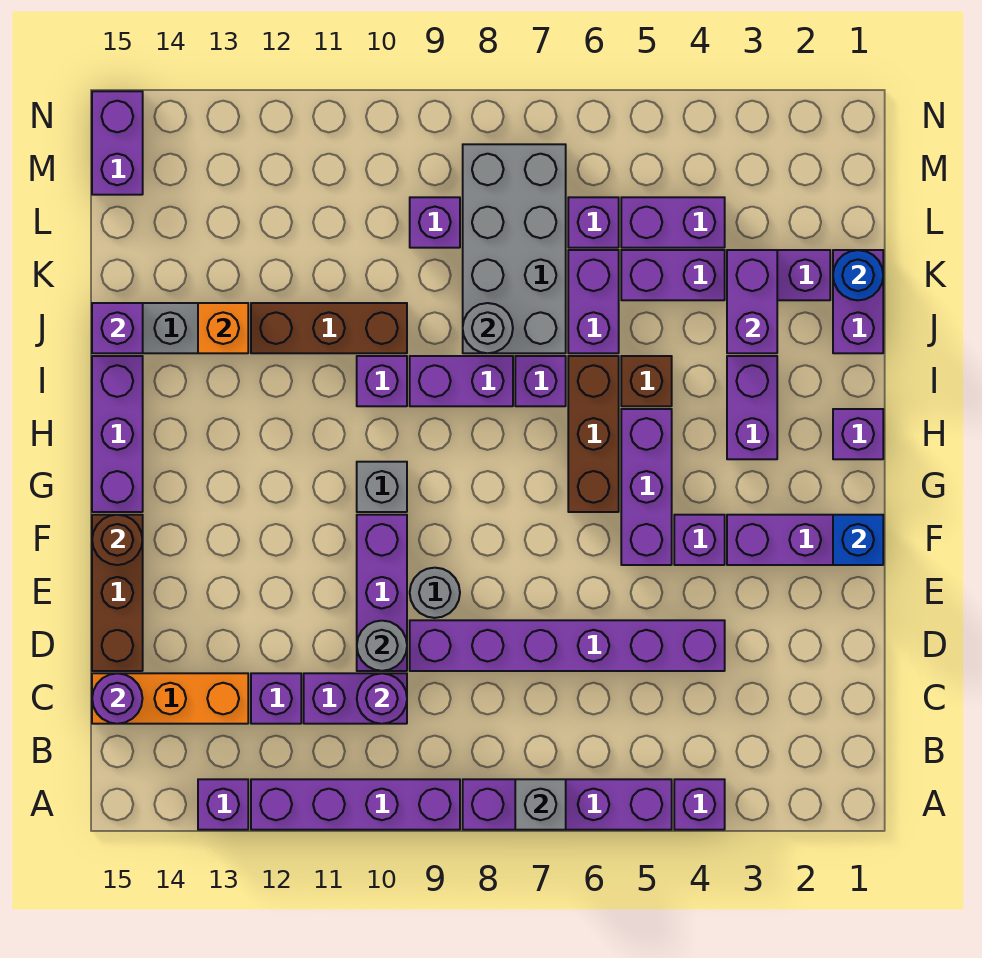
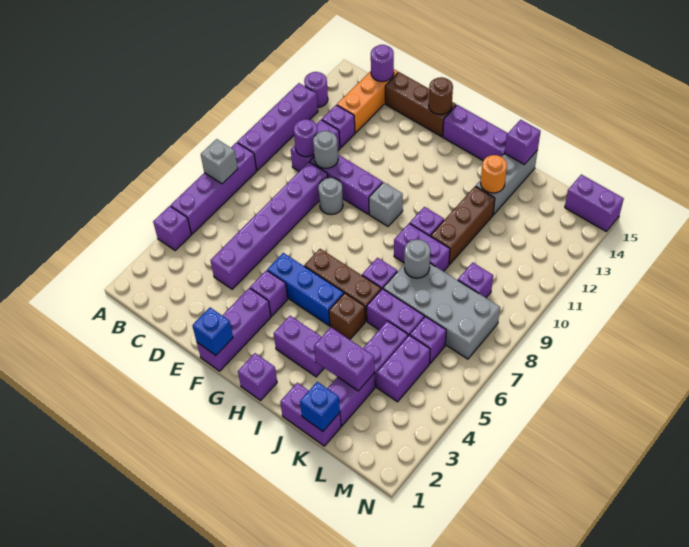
purple brick A13 level 1 -> purple round brick A13 level 1
purple brick F5:H5 level 1 -> blue brick F5:H5 level 1
purple brick I8:I9 level 1 -> purple brick I9:J9 level 1
orange brick J13 level 2 -> orange round brick J13 level 2
blue round brick K1 level 2 -> blue brick K1 level 2

